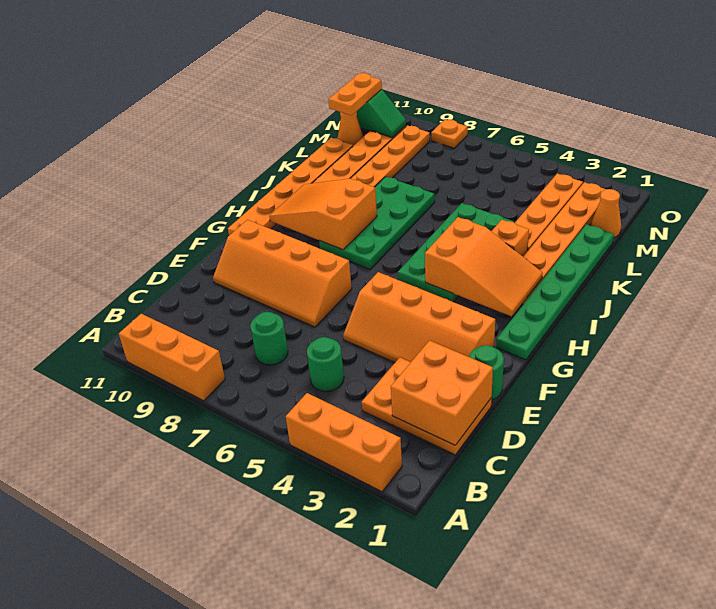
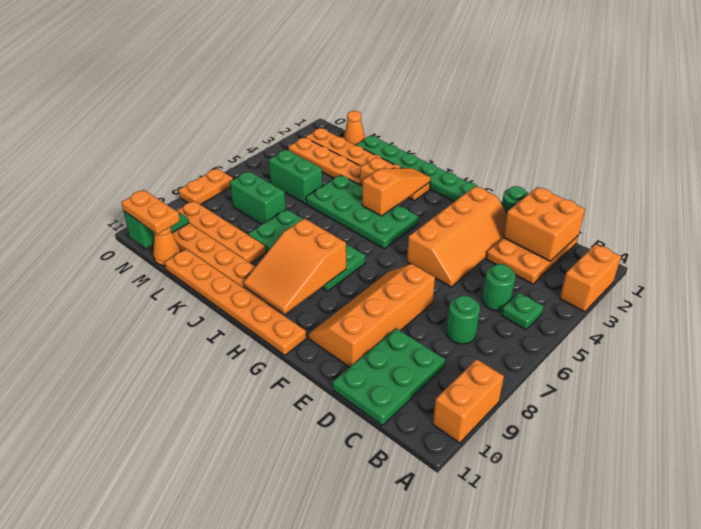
orange brick A2:A4 level 1 -> orange brick A2:A3 level 1
orange brick A8:A10 level 1 -> orange brick A9:A10 level 1
none -> green plate B5 level 1
none -> green plate C9:D11 level 1
orange slope E7:F10 level 1 top F -> orange slope E7:F10 level 1 top E
orange slope H2:I4 level 2 top 4 -> orange slope I2:I4 level 2 top 4
none -> green brick L5:M5 level 1
none -> green brick L7:M7 level 1
orange plate O8 level 1 -> orange plate O7:O8 level 1

